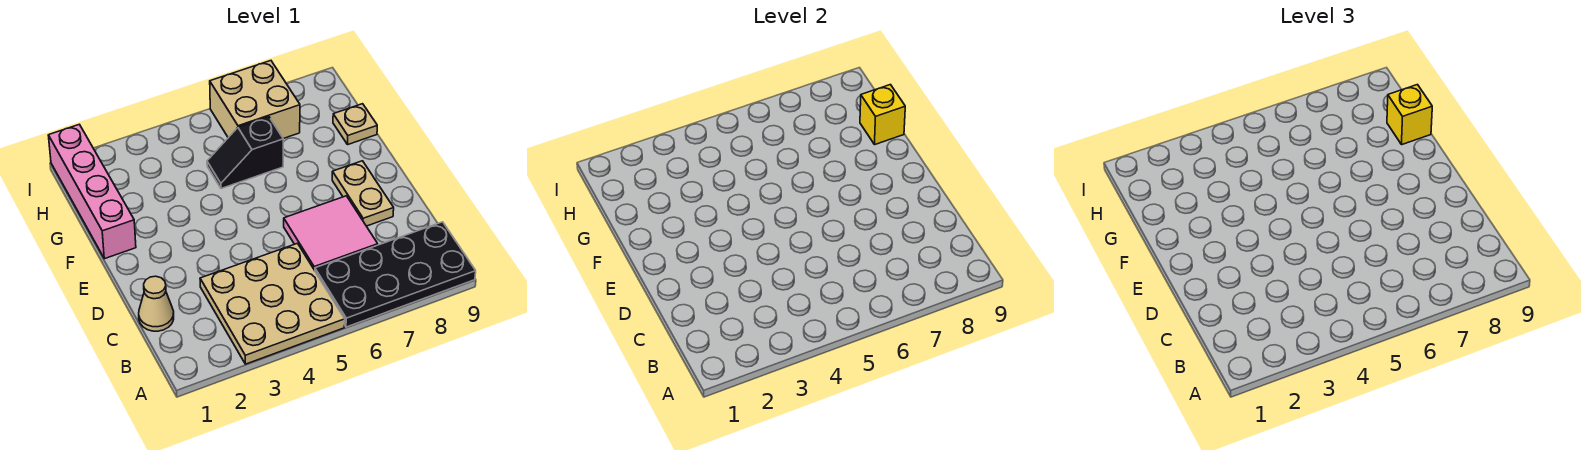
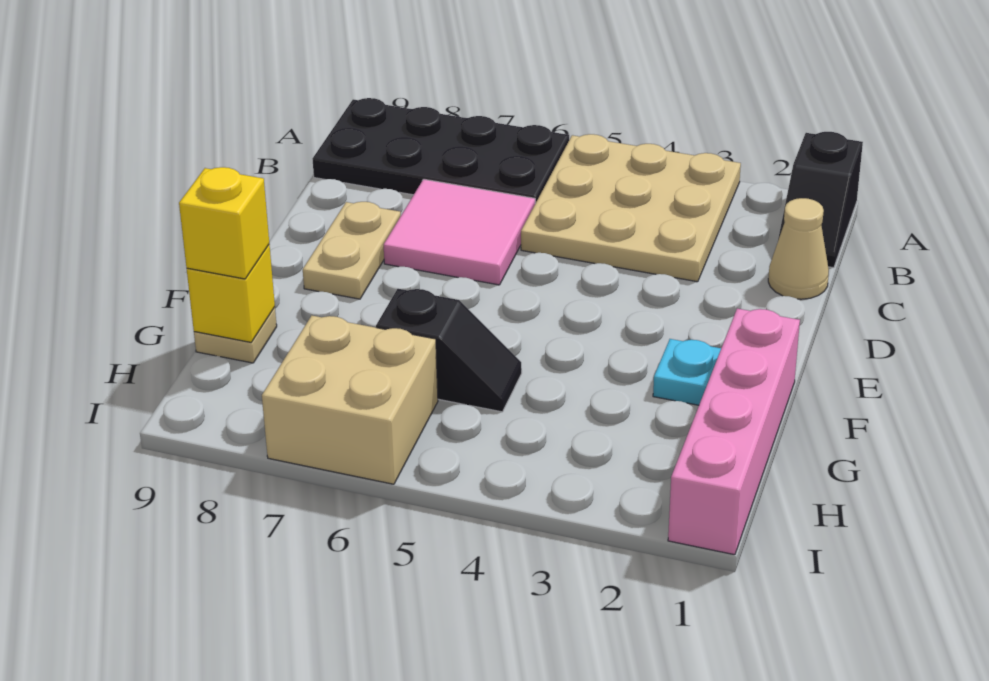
none -> black slope A1:B1 level 1 top A
none -> cyan plate F2 level 1

